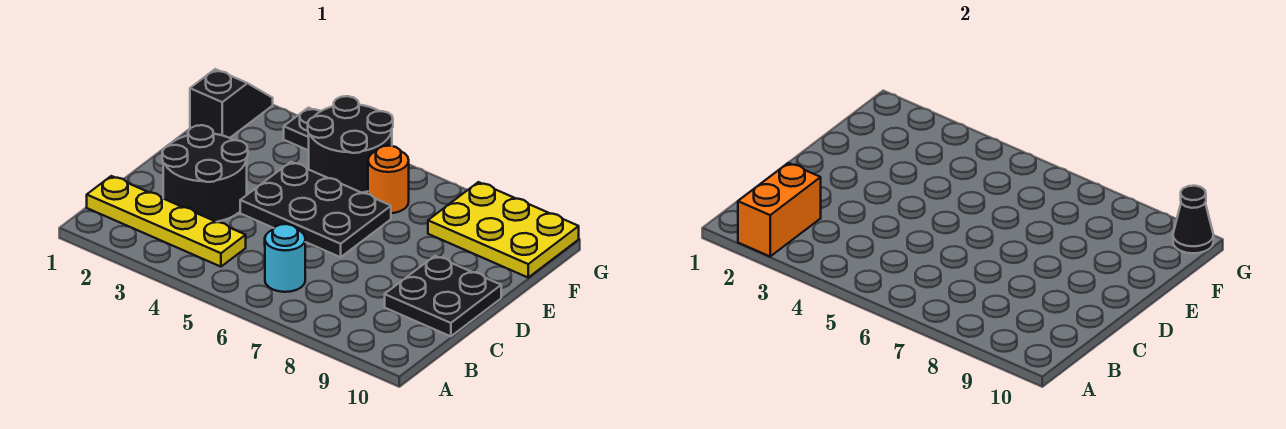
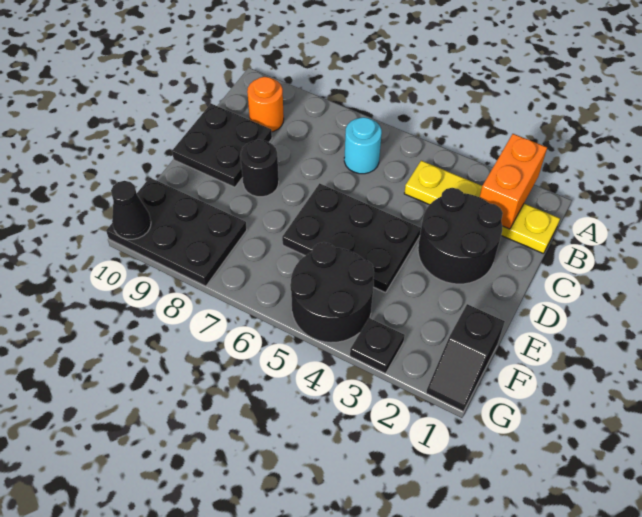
none -> black round brick D8 level 1
orange round brick F6 level 1 -> orange round brick B9 level 1
yellow plate F8:G10 level 1 -> black plate F8:G10 level 1

